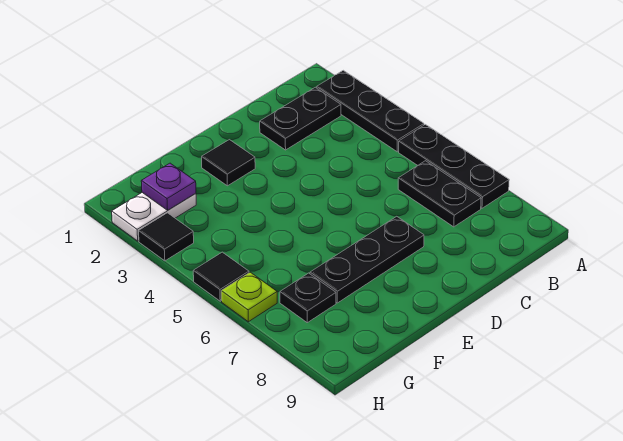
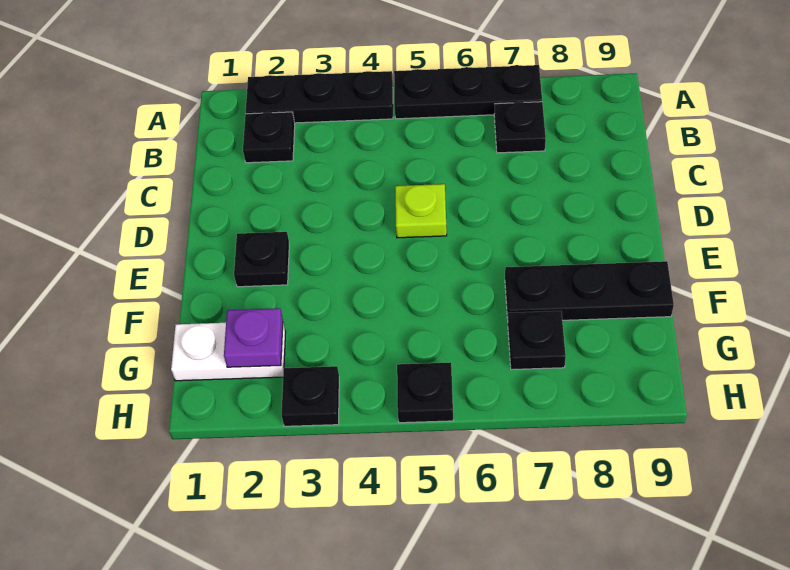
black plate B2:C2 level 1 -> black plate B2 level 1
black plate B6:B7 level 1 -> black plate B7 level 1
black plate D7:F7 level 1 -> black plate F7:F9 level 1
black tile E2 level 1 -> black plate E2 level 1
white plate G2:H2 level 1 -> white plate G1:G2 level 1
black tile H3 level 1 -> black plate H3 level 1
black tile H5 level 1 -> black plate H5 level 1
lime plate H6 level 1 -> lime plate D5 level 1

